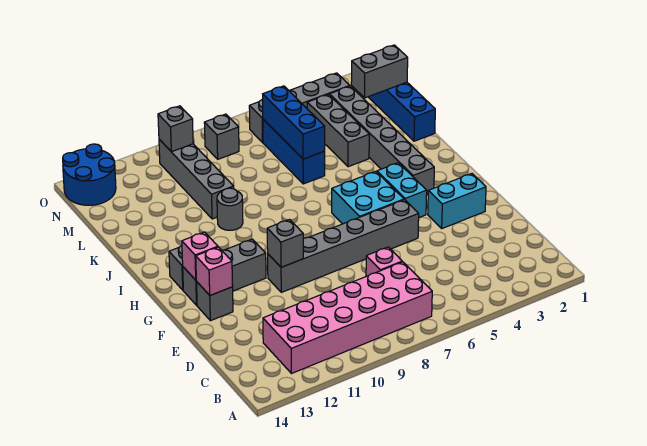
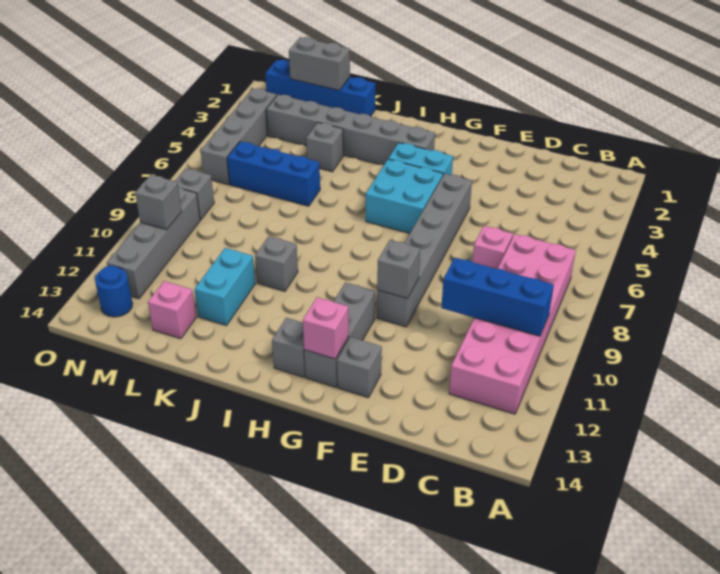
cyan brick F2:F3 level 1 -> cyan brick K11:K12 level 1
pink brick F13 level 2 -> pink brick L13 level 1
grey round brick J10 level 1 -> grey brick J10 level 1
grey brick K4:M4 level 1 -> grey brick K4 level 1
blue brick K6:M6 level 2 -> blue brick B10:D10 level 2
grey brick K10:N10 level 1 -> grey brick N9:N12 level 1
grey brick M1:M2 level 2 -> grey brick L1:M1 level 2
blue round brick N13:O14 level 1 -> blue round brick N13 level 1

